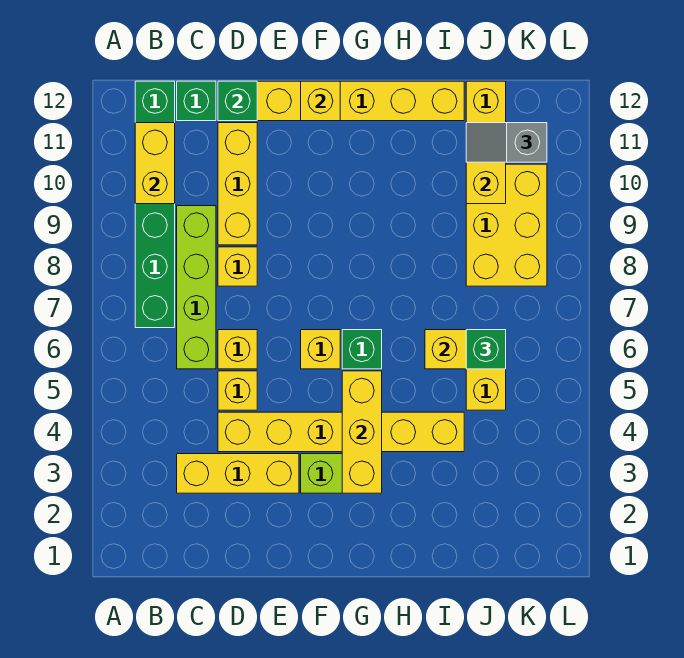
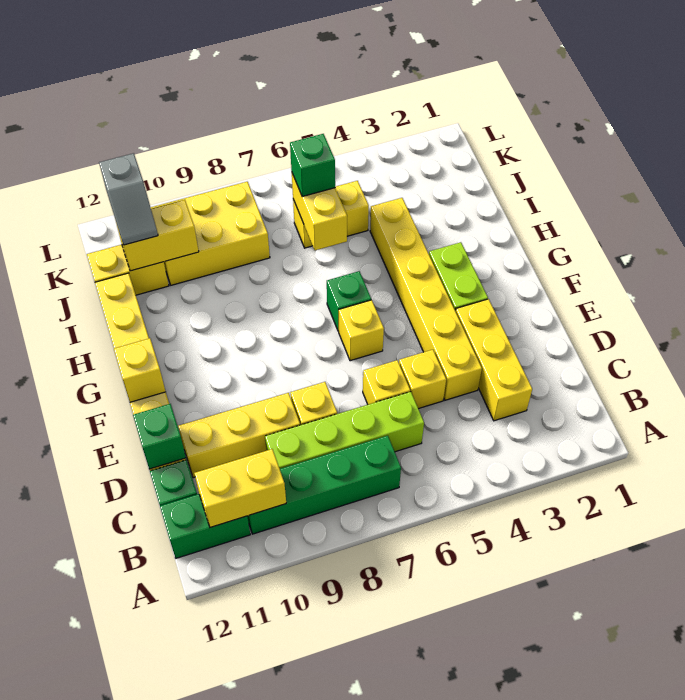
yellow brick G3:G5 level 2 -> none

